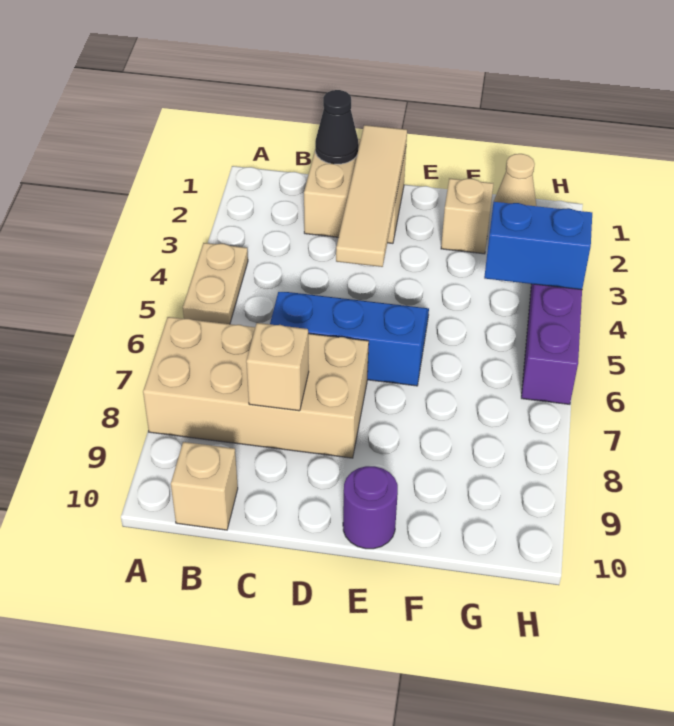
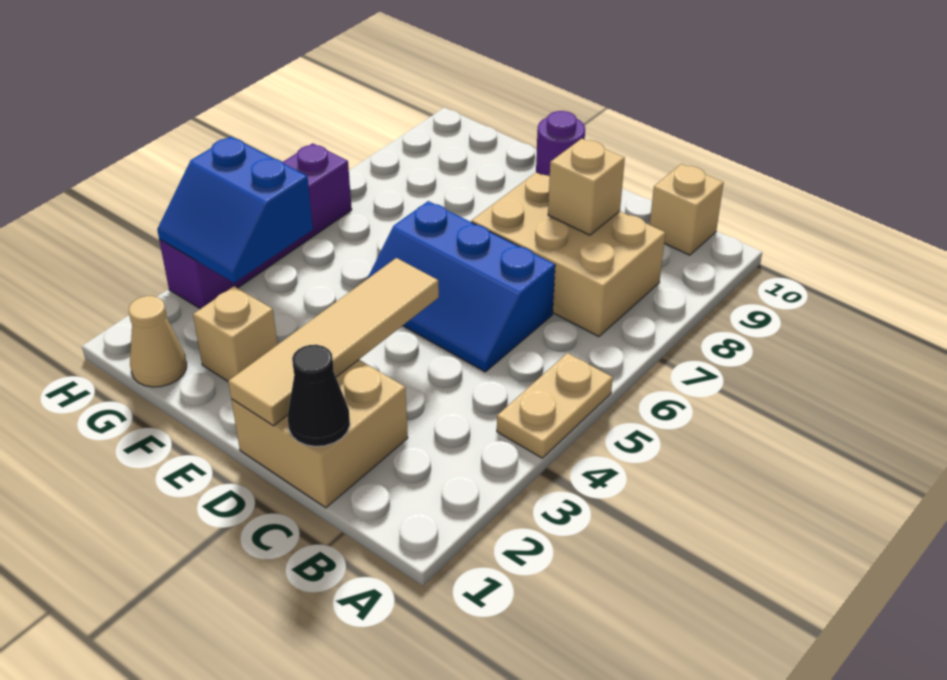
tan brick A7:D8 level 1 -> tan brick B7:D8 level 1

